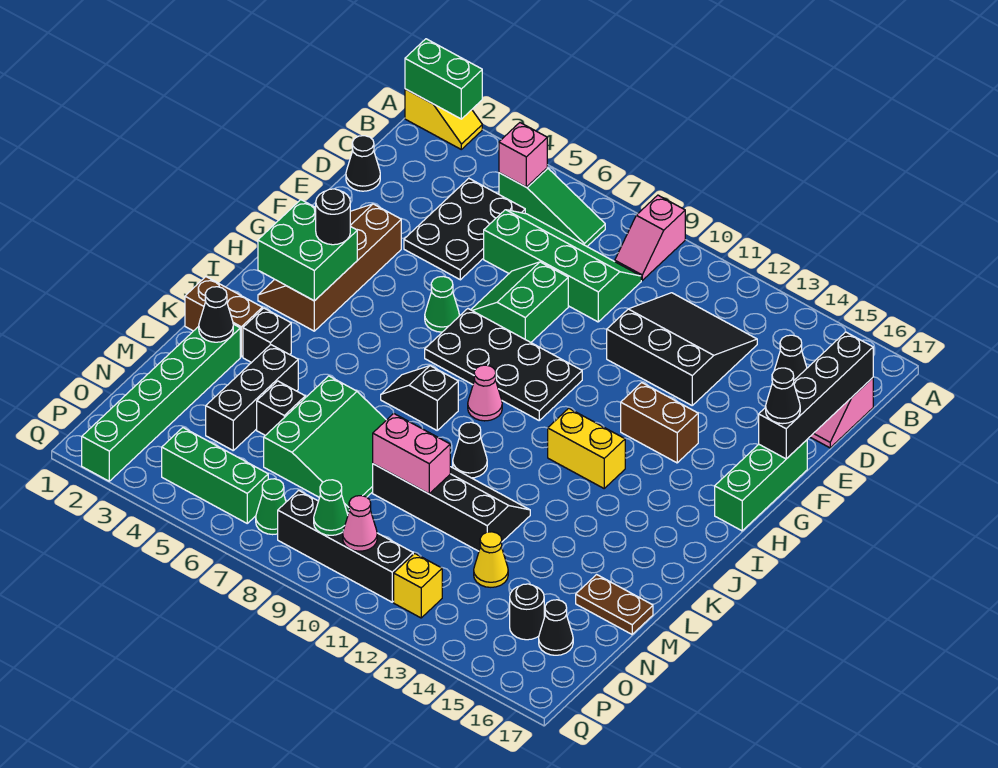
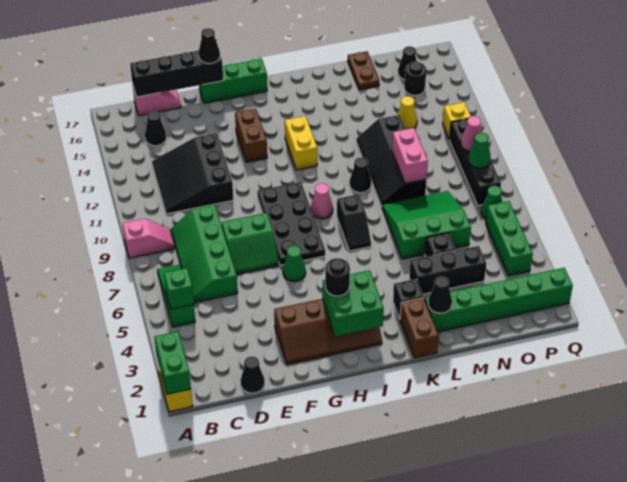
pink brick B5 level 2 -> green brick B5 level 2
black plate C4:E5 level 1 -> none

